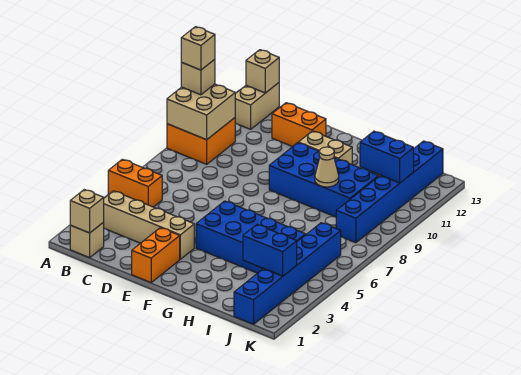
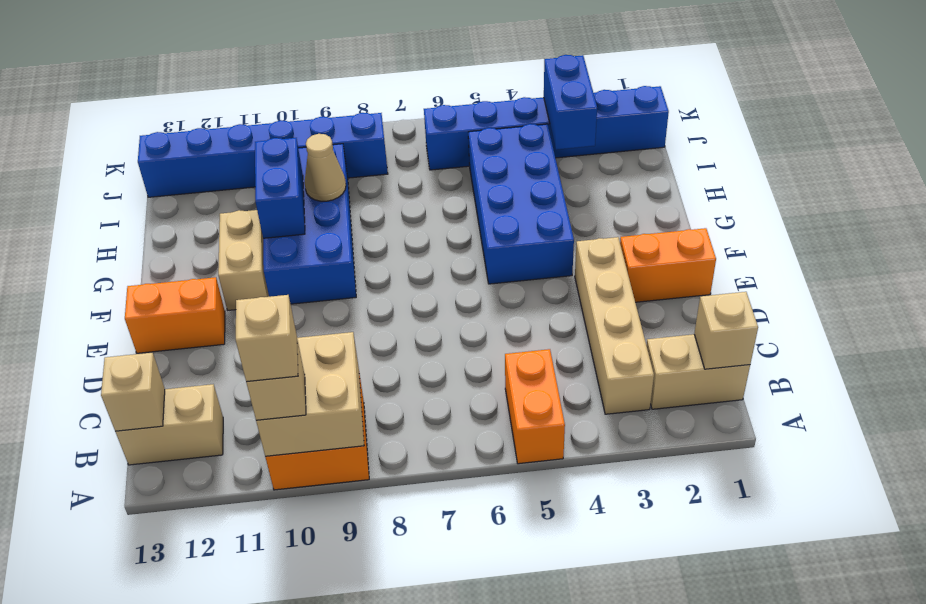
tan brick B1 level 1 -> tan brick B1:B2 level 1
orange brick D12:E12 level 1 -> orange brick E12:E13 level 1
blue brick I11:J11 level 2 -> blue brick G10:H10 level 2

